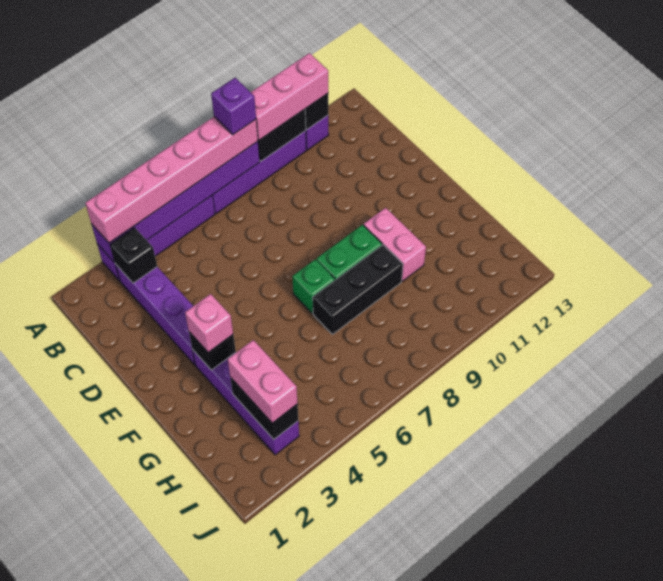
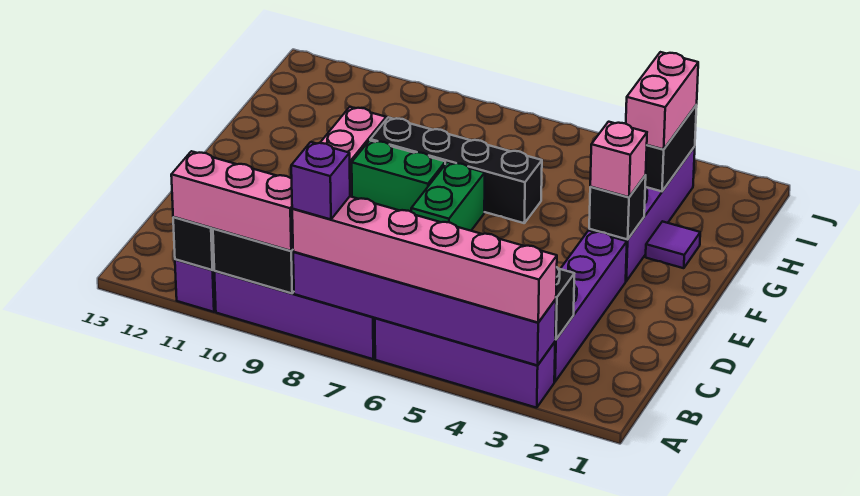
green brick F7 level 1 -> green brick E7:F7 level 1
none -> purple tile G2 level 1
black brick G7:G9 level 1 -> black brick G6:G9 level 1

